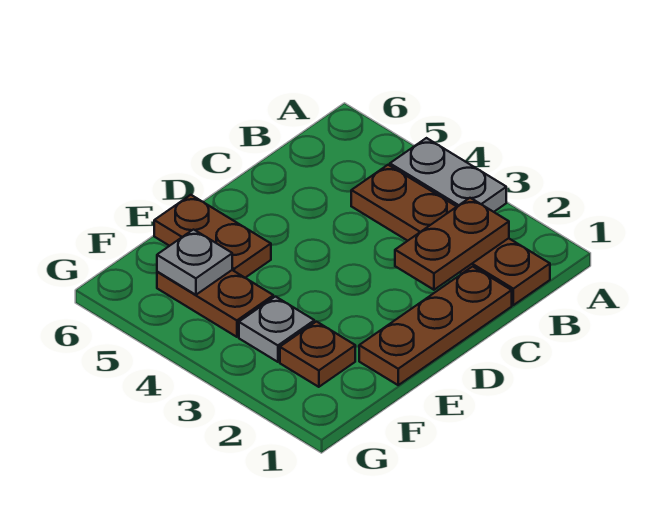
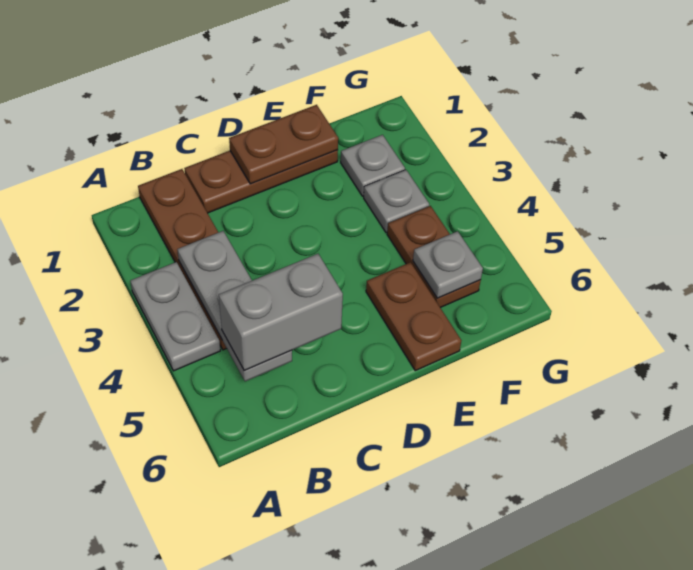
brown plate B2:C2 level 2 -> brown plate D1:E1 level 2
none -> grey plate B3:B5 level 2
none -> grey brick B5:C5 level 3
brown plate F2 level 1 -> grey plate F2 level 1

